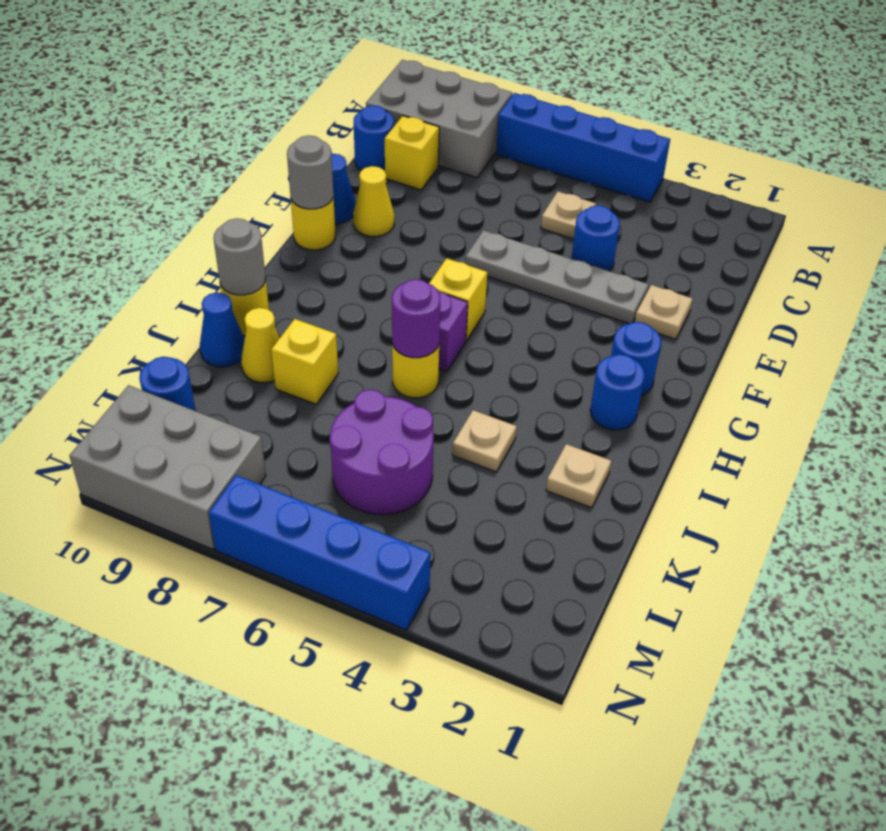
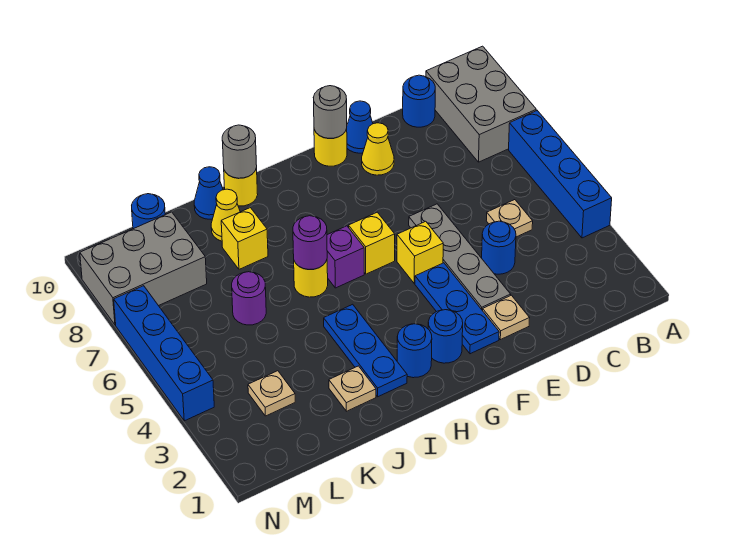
yellow brick C9 level 1 -> yellow brick F5 level 1
none -> blue plate F2:F4 level 1
none -> blue plate I2:I4 level 1
tan plate J4 level 1 -> tan plate L3 level 1
purple round brick K5:L6 level 1 -> purple round brick K6 level 1
grey brick M8:N10 level 1 -> grey brick L8:N9 level 1

